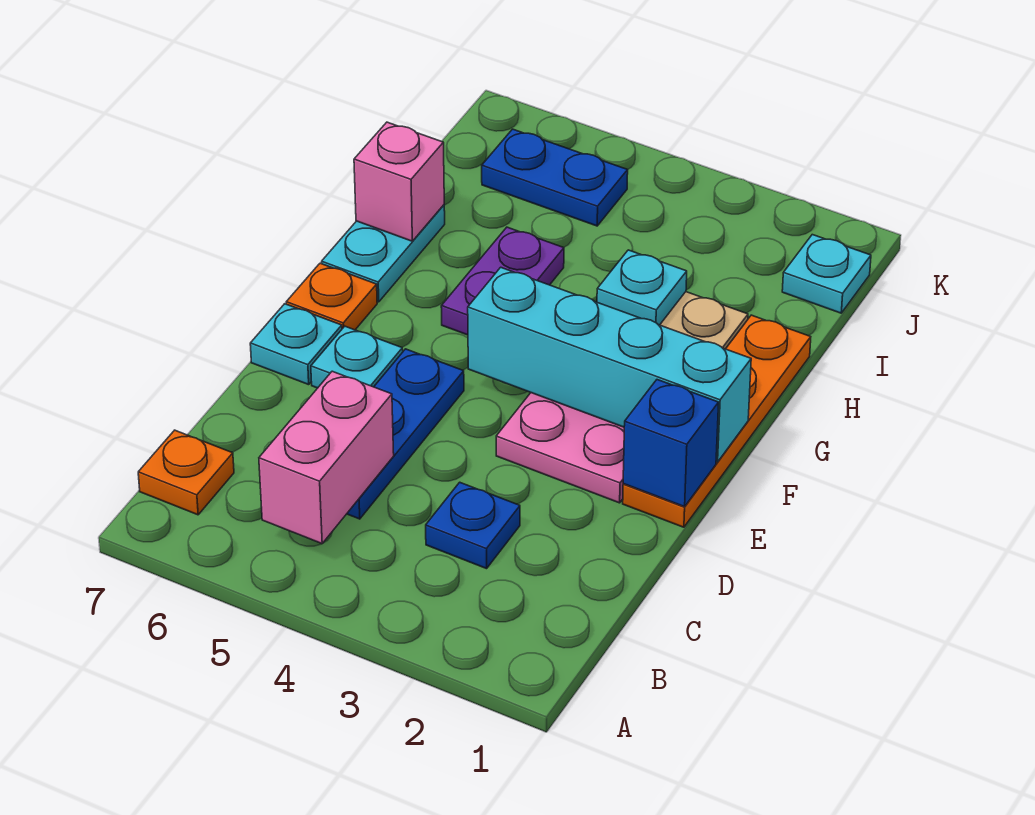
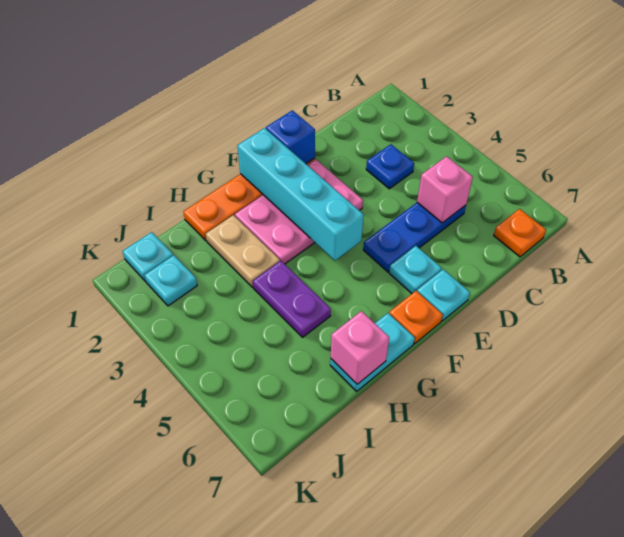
pink brick B5:C5 level 2 -> pink brick C5 level 2
purple plate G5:H5 level 1 -> purple plate H4:H5 level 1
cyan plate H3 level 2 -> cyan plate J2 level 1
blue plate J5:J6 level 1 -> none

